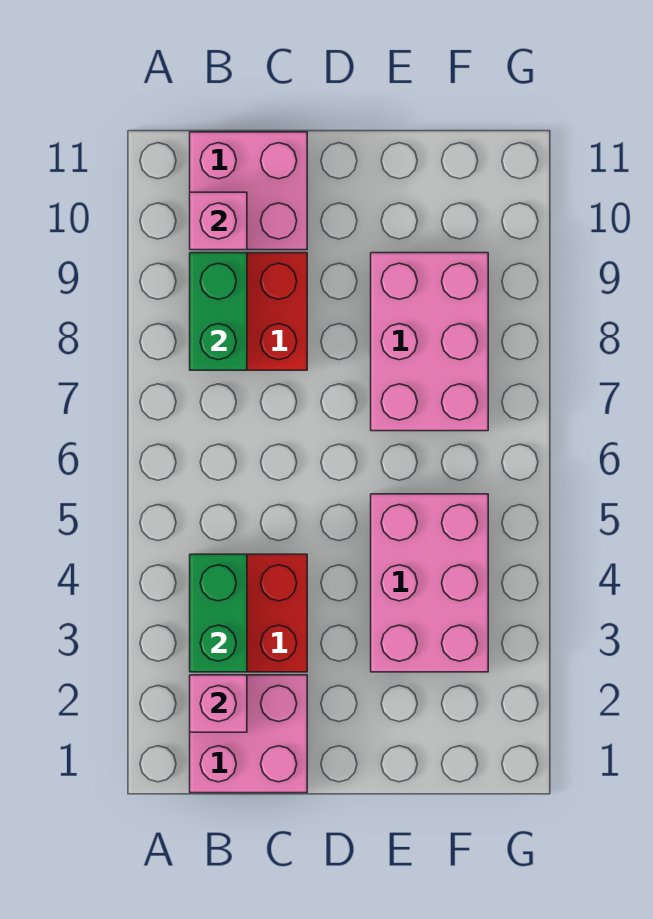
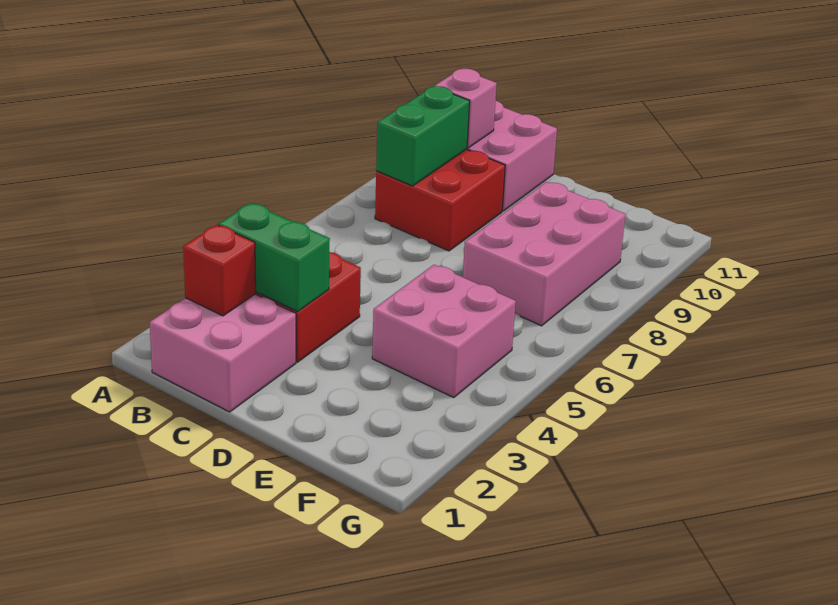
pink brick B2 level 2 -> red brick B2 level 2
green brick B3:B4 level 2 -> green brick B3:C3 level 2
pink brick E3:F5 level 1 -> pink brick E4:F5 level 1

